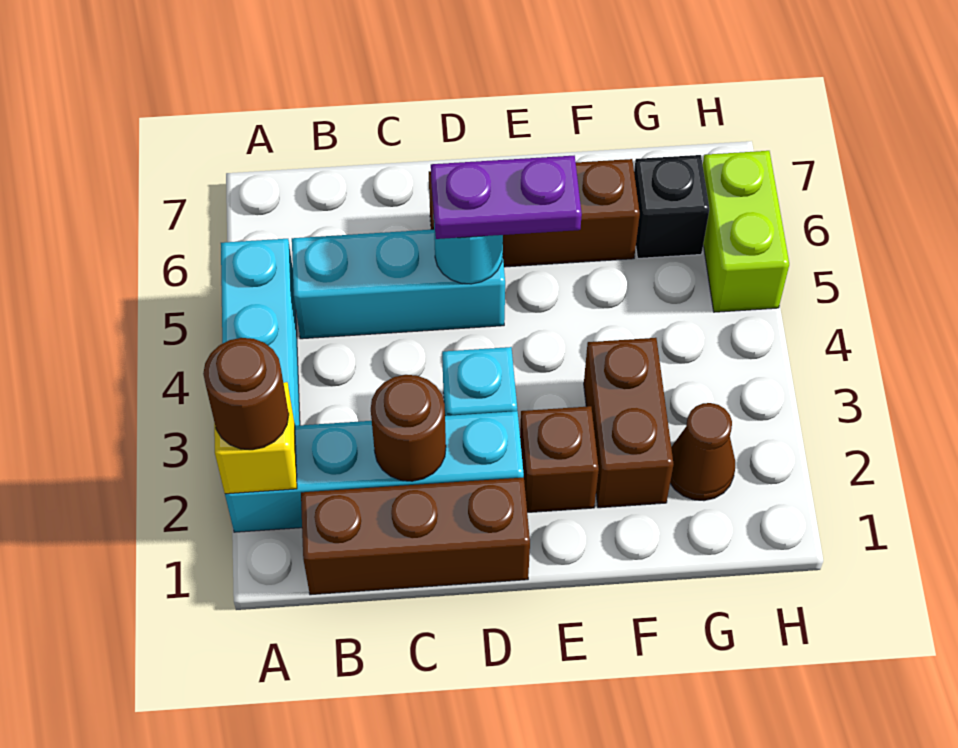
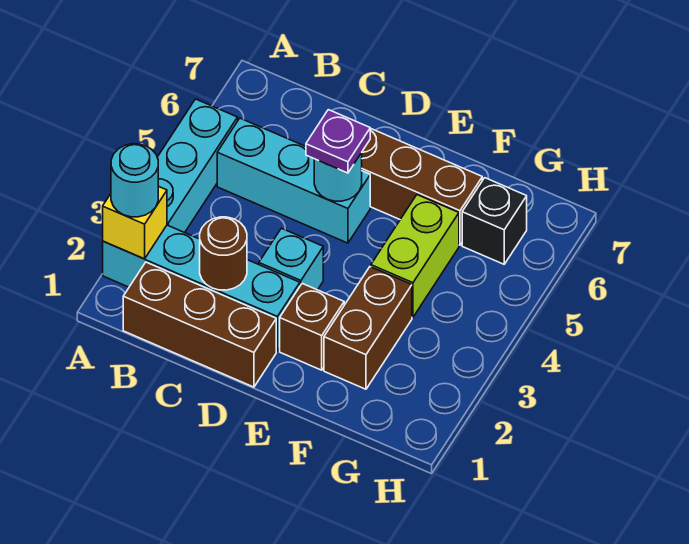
brown round brick A2 level 3 -> cyan round brick A2 level 3
purple plate D5:E5 level 3 -> purple plate D5 level 3
brown cone G2 level 1 -> none
lime brick H5:H6 level 1 -> lime brick F4:F5 level 1

